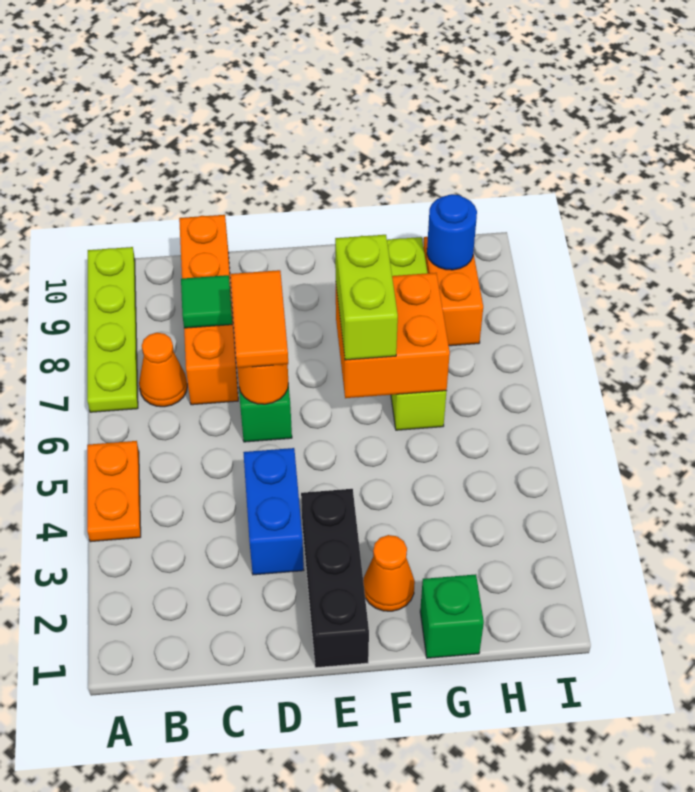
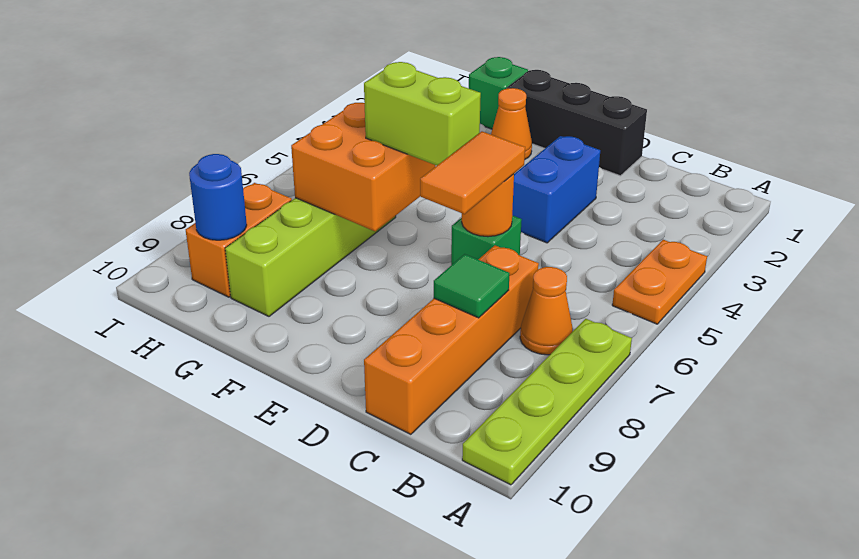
black brick E1:E3 level 1 -> black brick D1:F1 level 1
lime brick F6:F7 level 3 -> lime brick E6:F6 level 3

